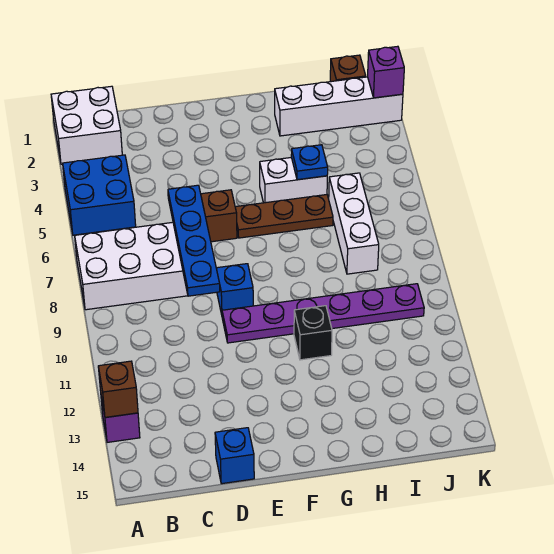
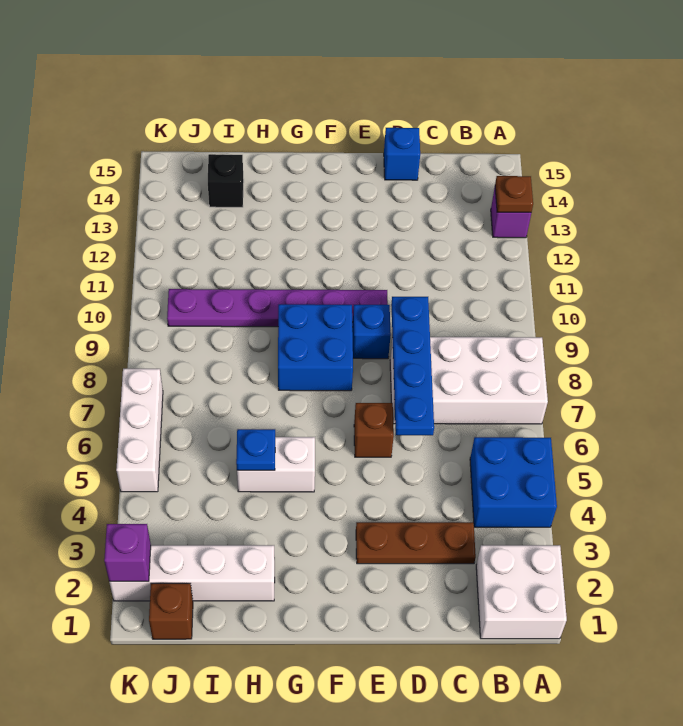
brown brick A13 level 2 -> brown plate A13 level 2
brown plate F6:H6 level 1 -> brown plate C3:E3 level 1
none -> blue brick F8:G9 level 1
black brick G11 level 1 -> black brick I14 level 1
white brick I6:I8 level 1 -> white brick K5:K7 level 1

